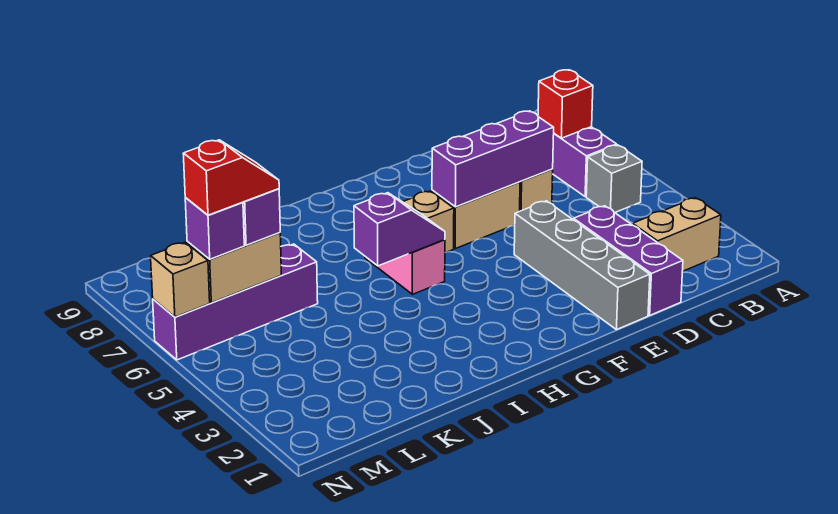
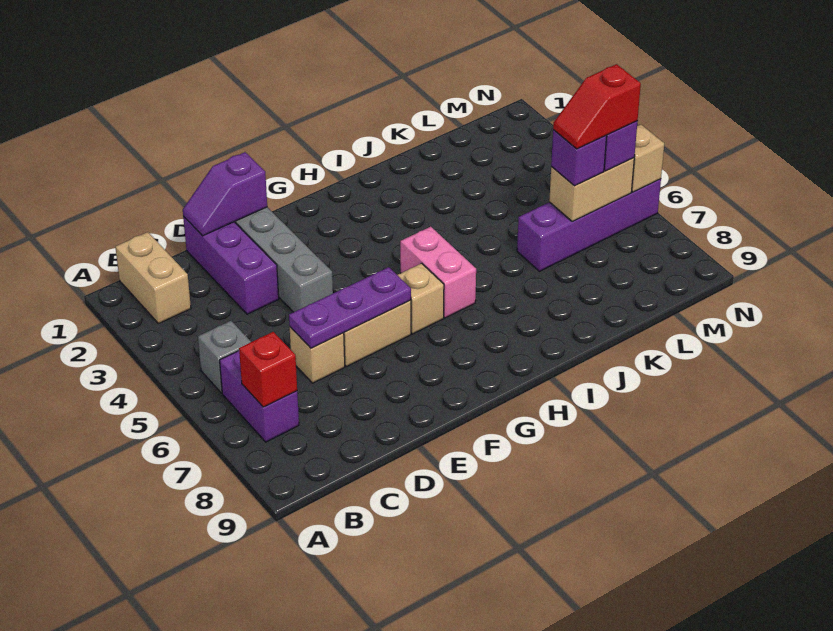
tan brick B2:C2 level 1 -> tan brick B1:B2 level 1
purple brick D6:F6 level 2 -> purple plate D6:F6 level 2
purple slope H5:I5 level 2 top I -> purple slope D1:E1 level 2 top E

